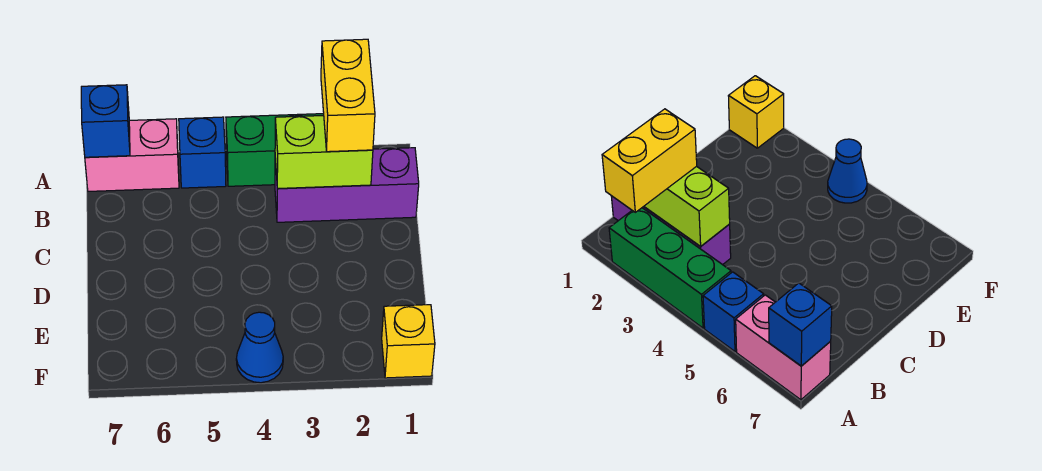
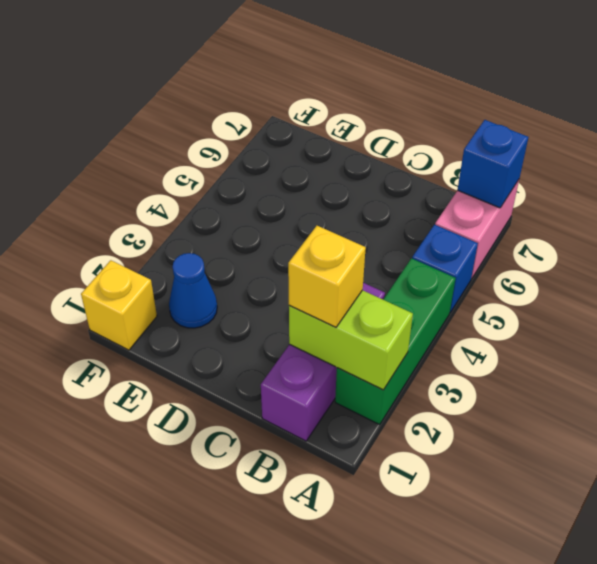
yellow brick A2:B2 level 3 -> yellow brick B2 level 3
lime brick B2:B3 level 2 -> lime brick A2:B2 level 2
blue cone F4 level 1 -> blue cone E2 level 1

